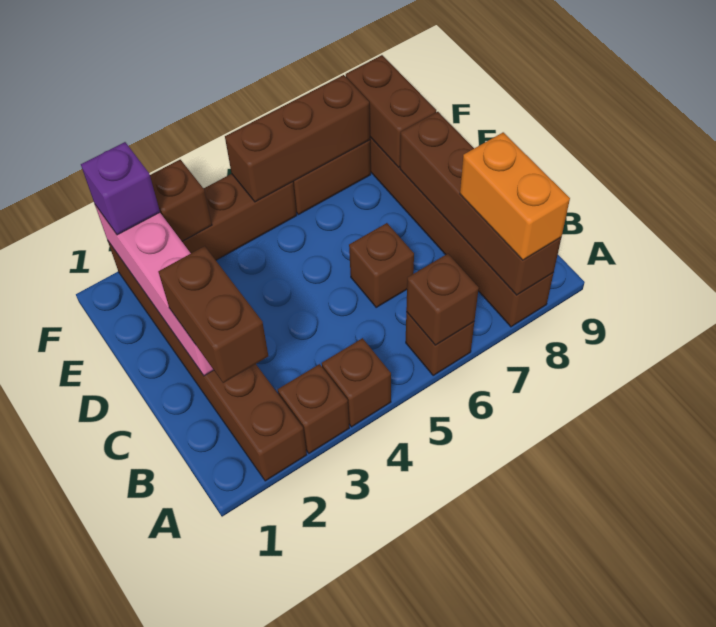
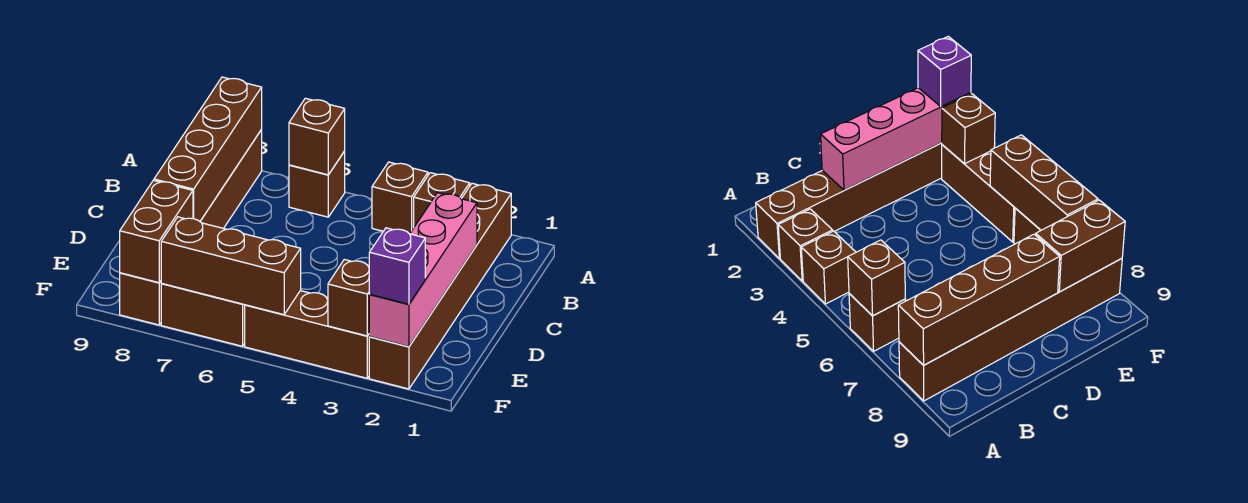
orange brick A8:B8 level 3 -> none
brown brick B2:C2 level 3 -> none
brown brick C6 level 1 -> none

